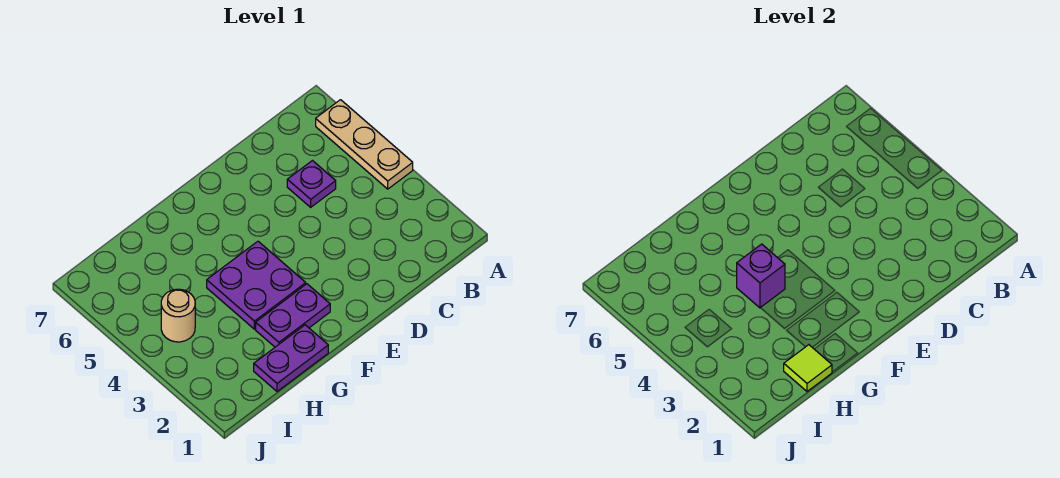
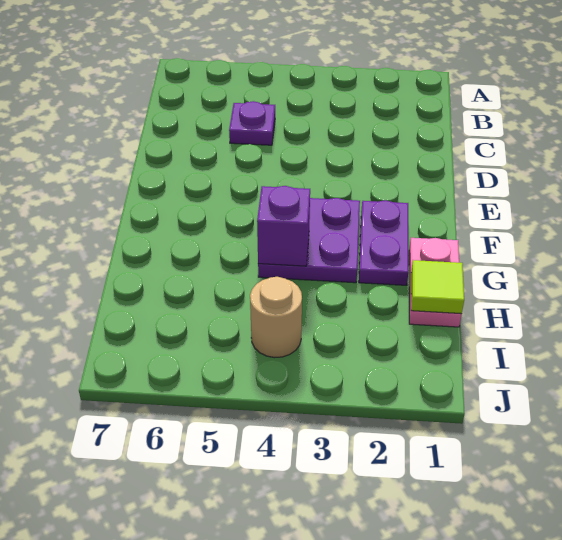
tan plate A4:A6 level 1 -> none
purple plate G1:H1 level 1 -> pink plate G1:H1 level 1

